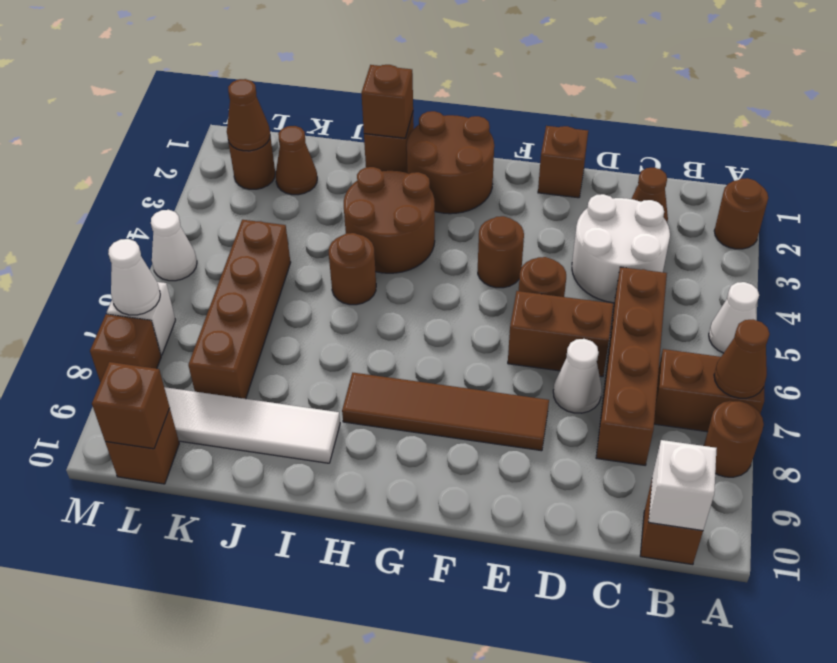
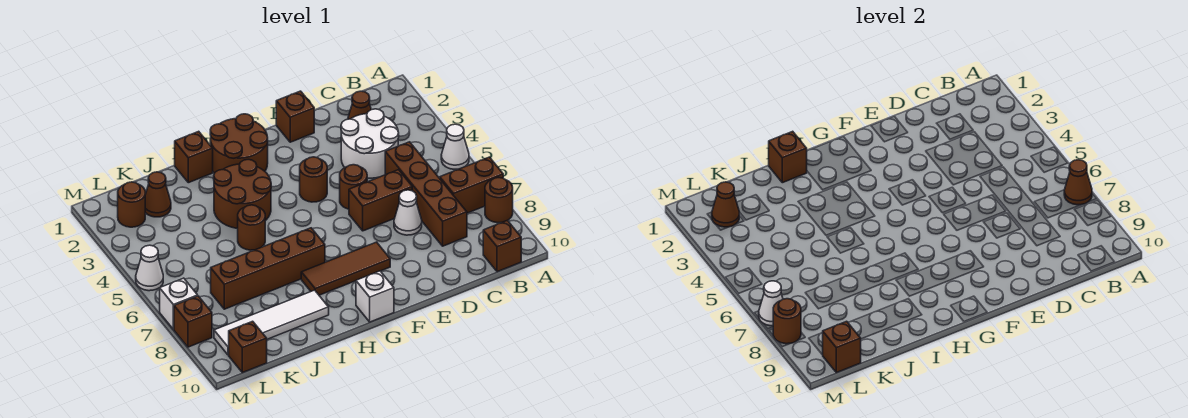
brown round brick A2 level 1 -> brown round brick M8 level 2
white brick B10 level 2 -> white brick G10 level 1
brown tile E8:H8 level 1 -> brown tile F8:H8 level 1
brown brick K5:K8 level 1 -> brown brick H7:K7 level 1

